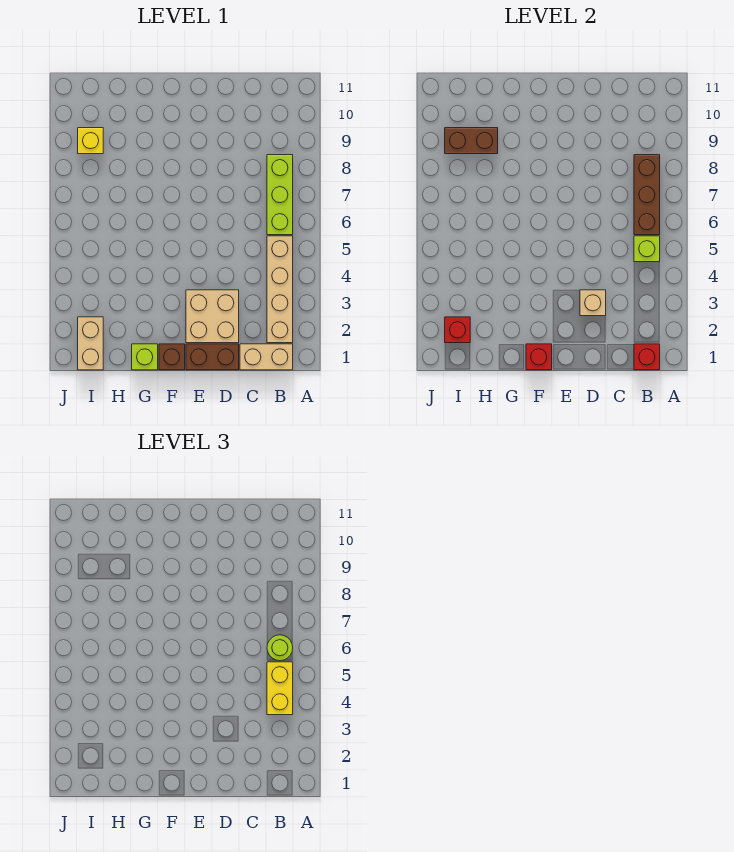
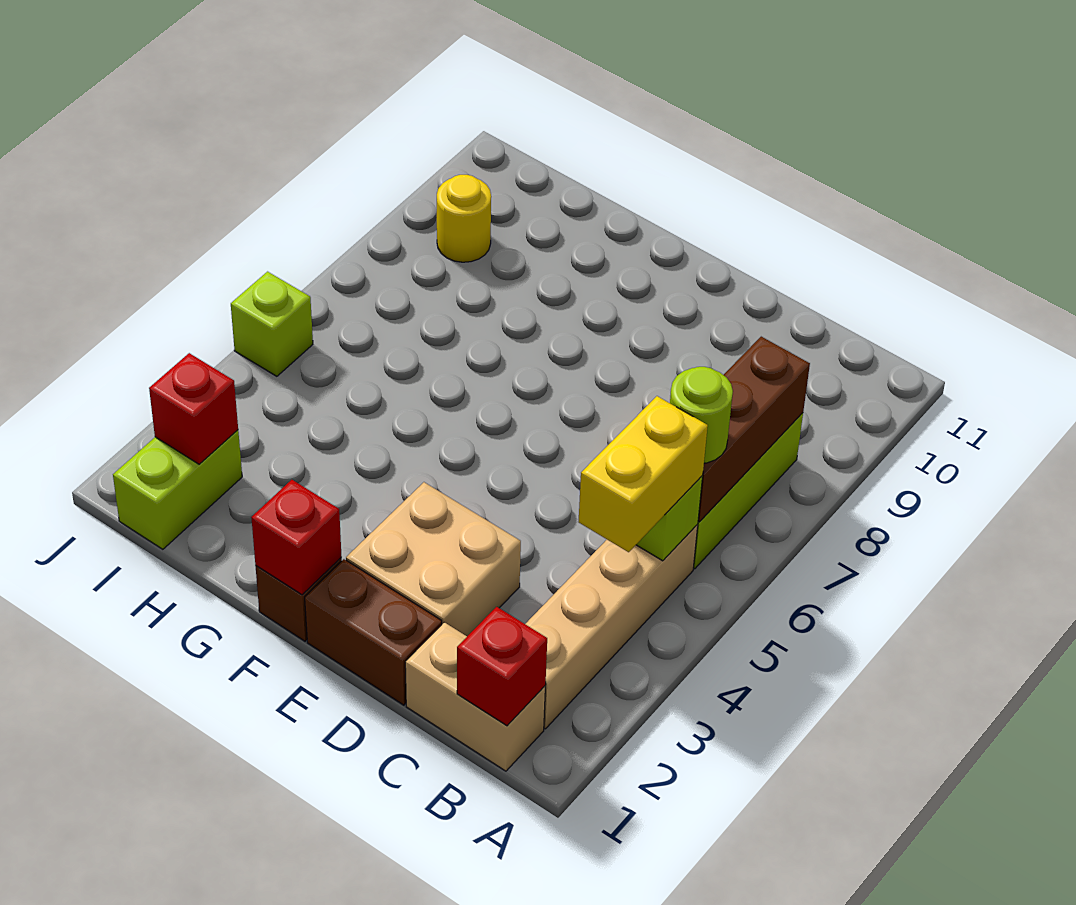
tan brick D3 level 2 -> none
lime brick G1 level 1 -> lime brick J5 level 1
brown brick H9:I9 level 2 -> none
tan brick I1:I2 level 1 -> lime brick I1:I2 level 1
yellow brick I9 level 1 -> yellow round brick I9 level 1

